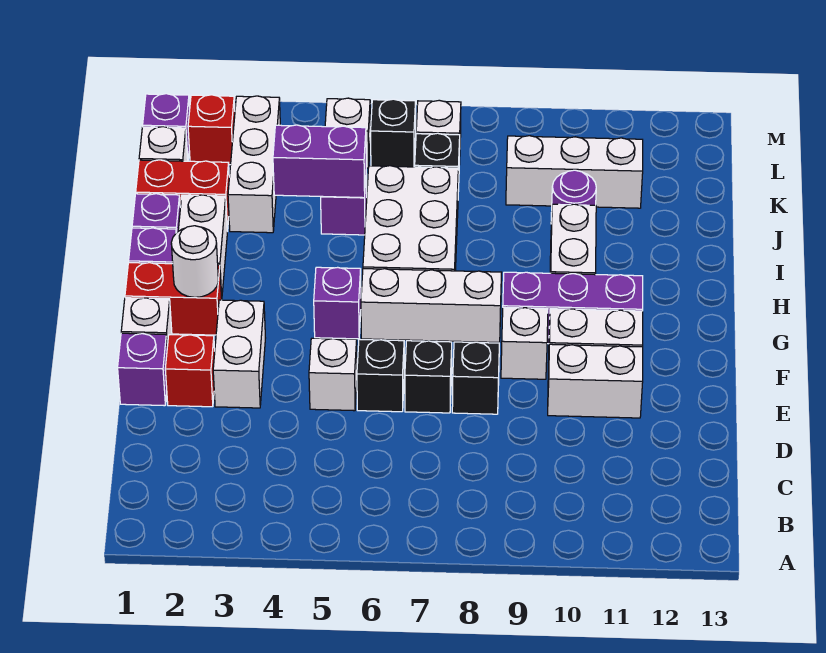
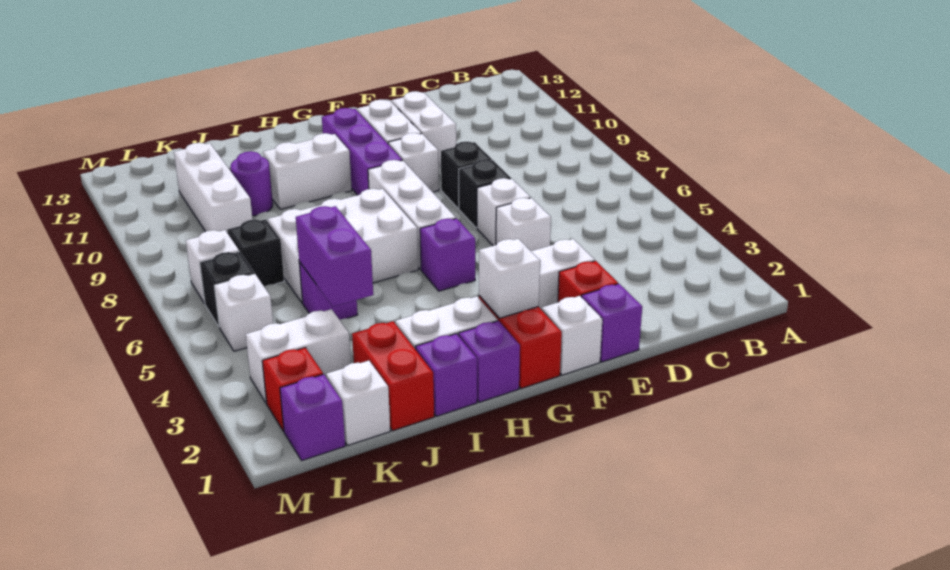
black brick E6 level 1 -> white brick E6 level 1
white round brick G2 level 2 -> white brick G2 level 2
white brick J3:L3 level 1 -> white brick K3:L3 level 1

